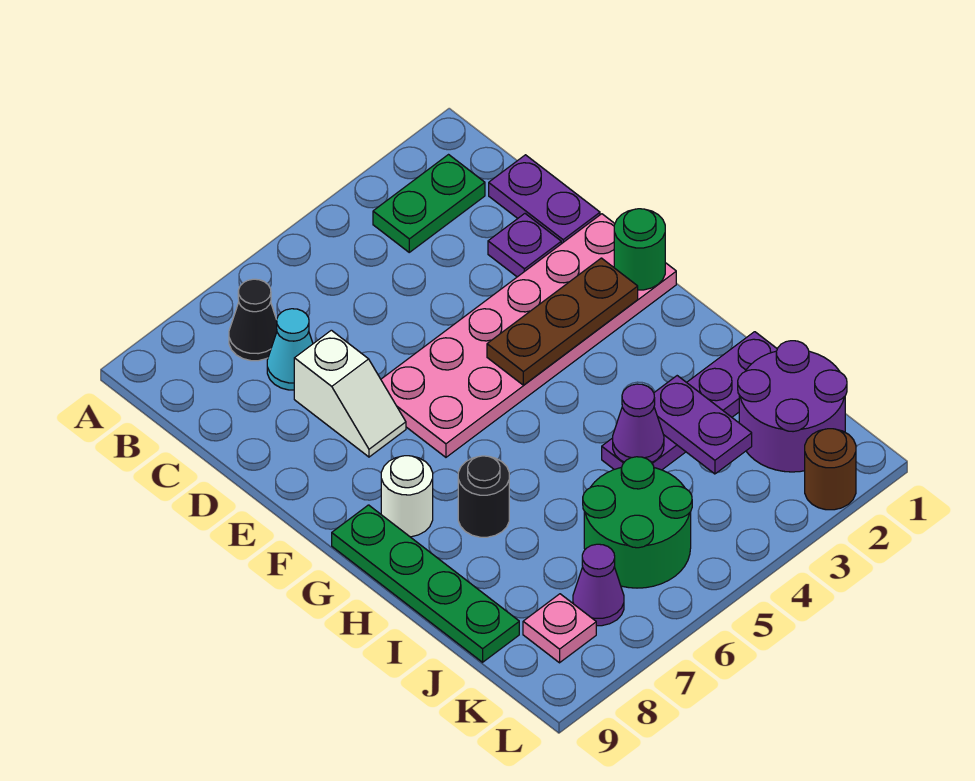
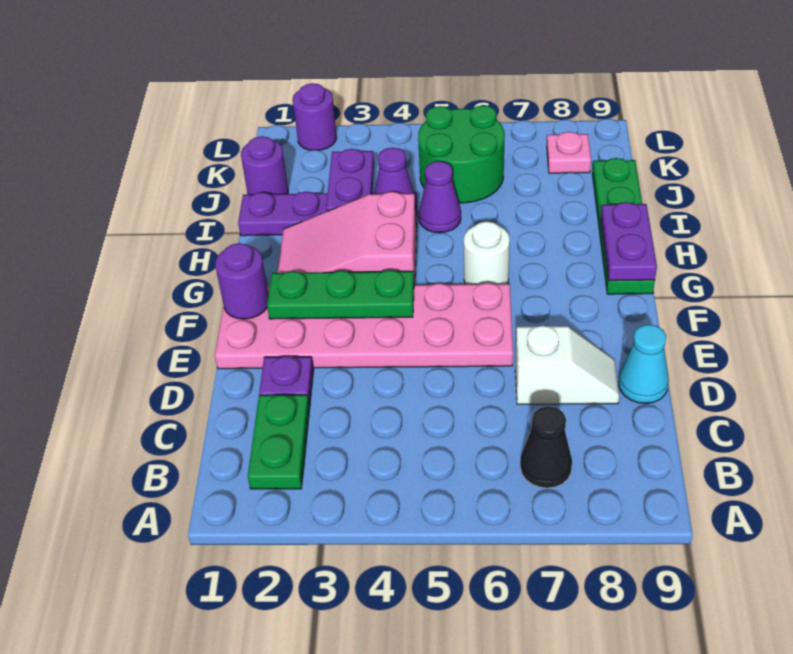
green plate B2:B3 level 1 -> green plate B2:C2 level 1
purple plate C1:D1 level 1 -> purple plate G9:H9 level 2
cyan cone C7 level 1 -> cyan cone D9 level 1
white slope D7:E7 level 1 top D -> white slope D7:D8 level 1 top 7
green round brick F1 level 2 -> purple round brick F1 level 2
brown plate F2:F4 level 2 -> green plate F2:F4 level 2
none -> pink slope G2:H4 level 1 top 4
white round brick G8 level 1 -> white round brick G6 level 1
black round brick H7 level 1 -> none
purple round brick J1:K2 level 1 -> purple round brick J1 level 1
purple cone K7 level 1 -> purple cone I5 level 1
brown round brick L2 level 1 -> purple round brick L2 level 1

